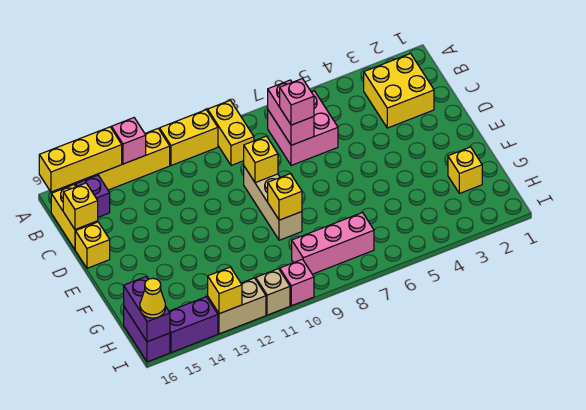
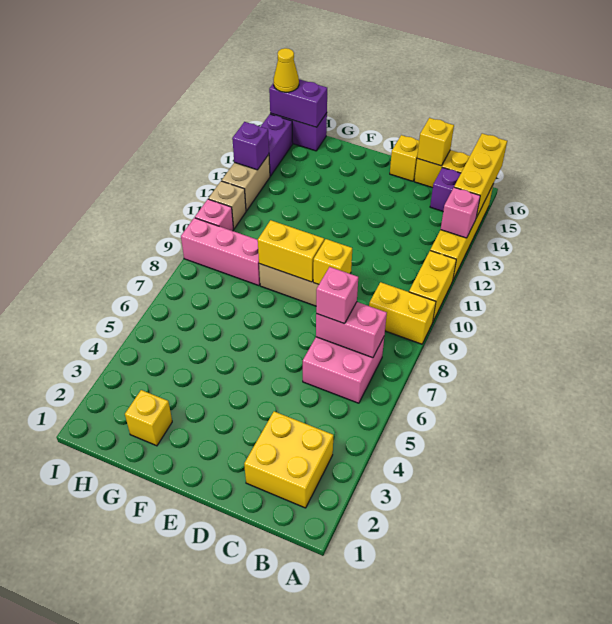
yellow brick F9 level 2 -> yellow brick E9:F9 level 2
pink brick H7:H9 level 1 -> pink brick G9:I9 level 1
yellow brick I13 level 2 -> purple brick I13 level 2

